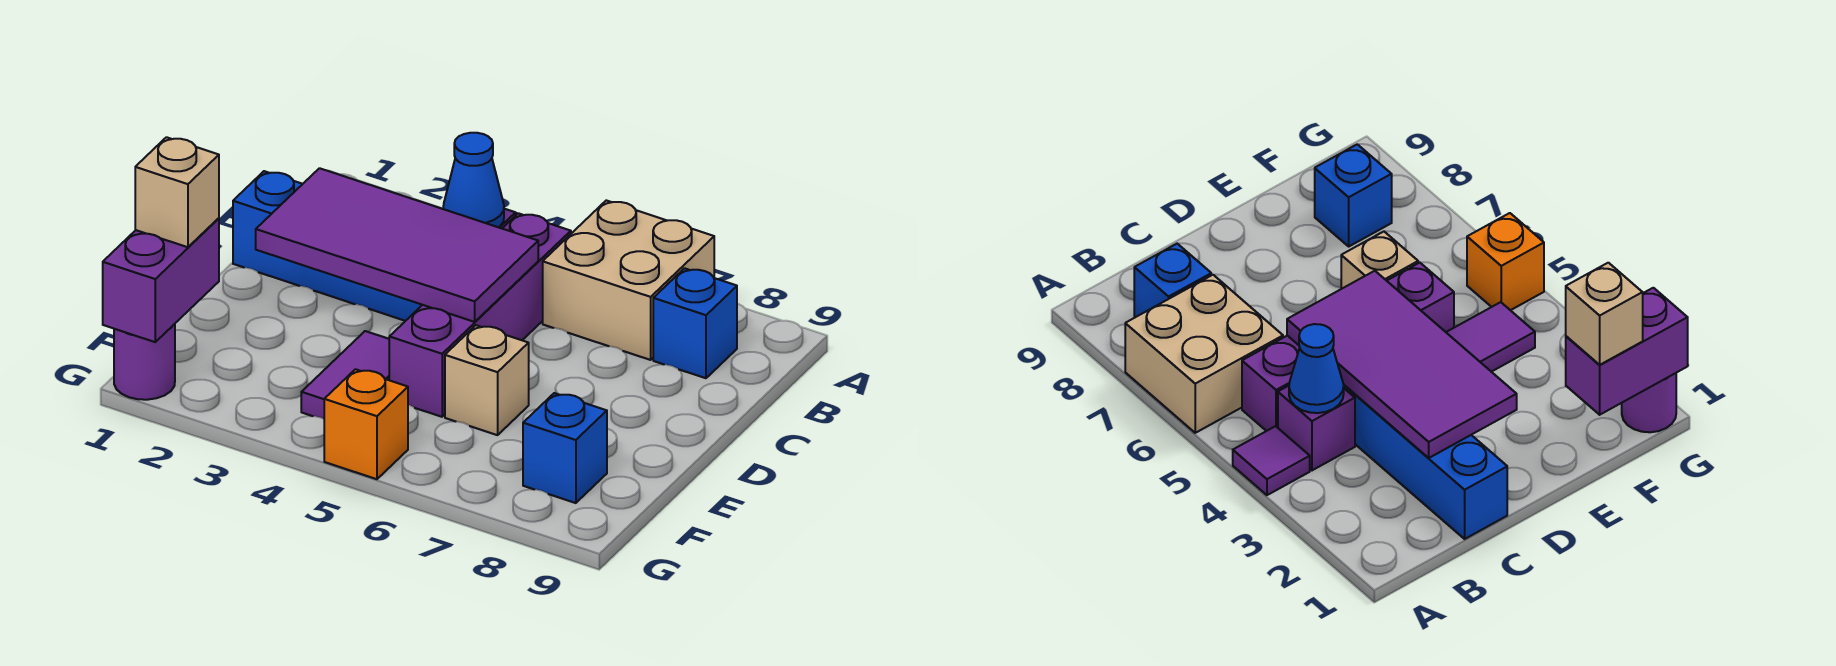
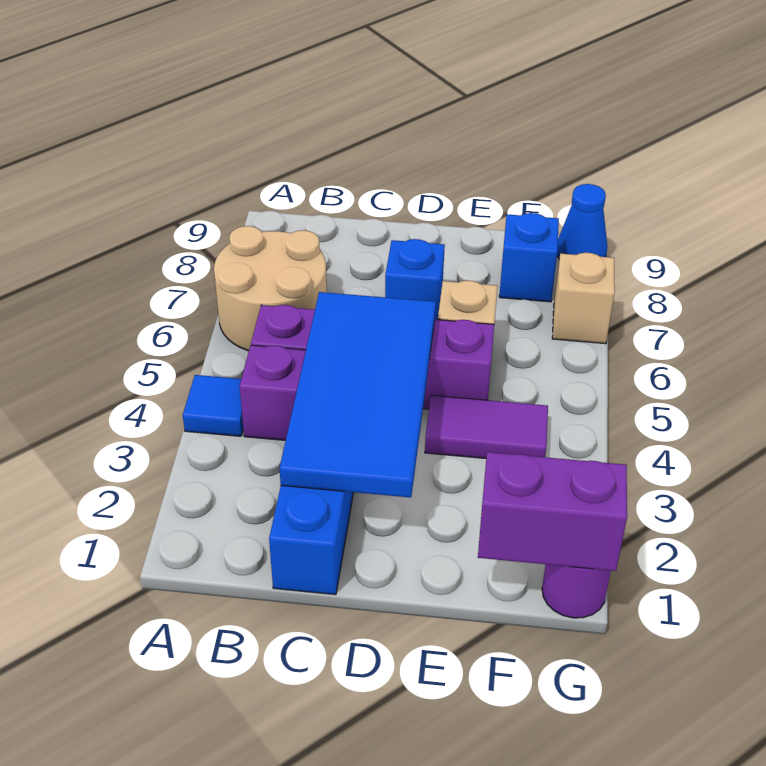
purple tile A4 level 1 -> blue tile A4 level 1
tan brick A6:B7 level 1 -> tan round brick A6:B7 level 1
blue cone B4 level 2 -> blue cone G9 level 1
blue brick B8 level 1 -> blue brick D7 level 1
purple tile C2:D5 level 2 -> blue tile C2:D5 level 2
tan brick F1 level 3 -> tan brick G7 level 1
orange brick G5 level 1 -> none

